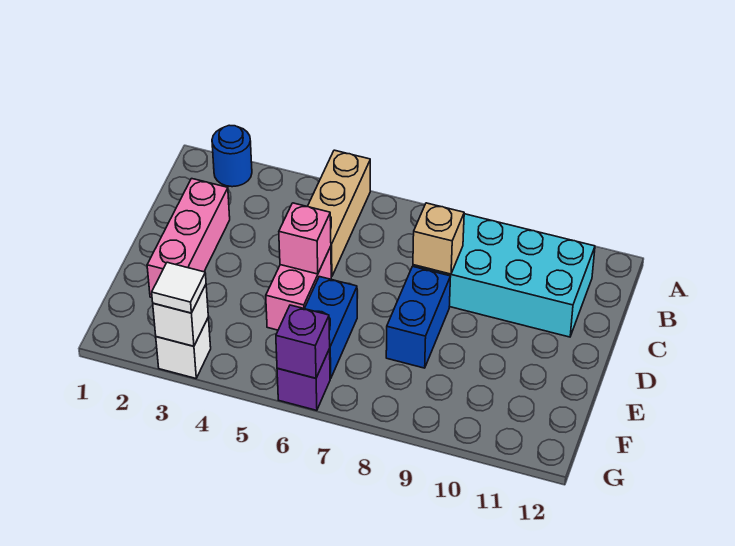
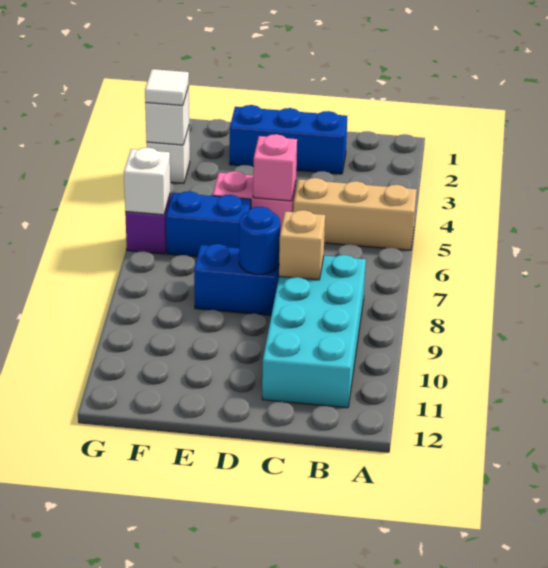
blue round brick A2 level 1 -> blue round brick D8 level 2
pink brick C2:E2 level 1 -> blue brick C2:E2 level 1
purple brick G6 level 2 -> white brick G6 level 2

